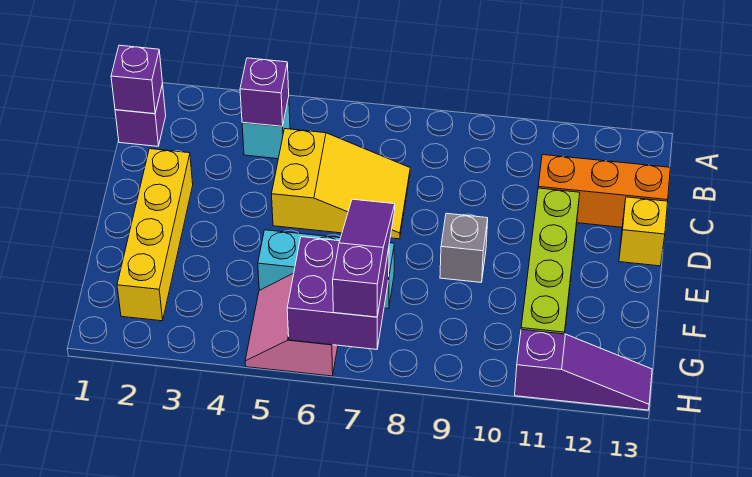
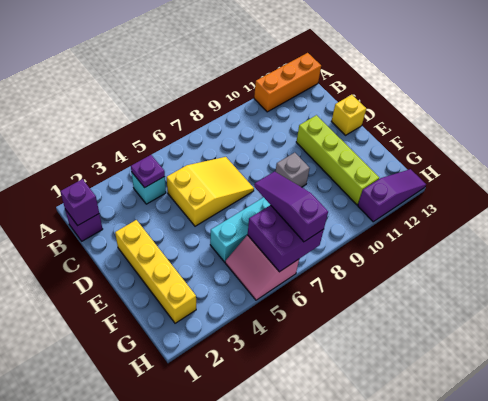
purple brick B4 level 2 -> purple plate B4 level 2
orange brick C11:C13 level 1 -> orange brick A11:A13 level 1

